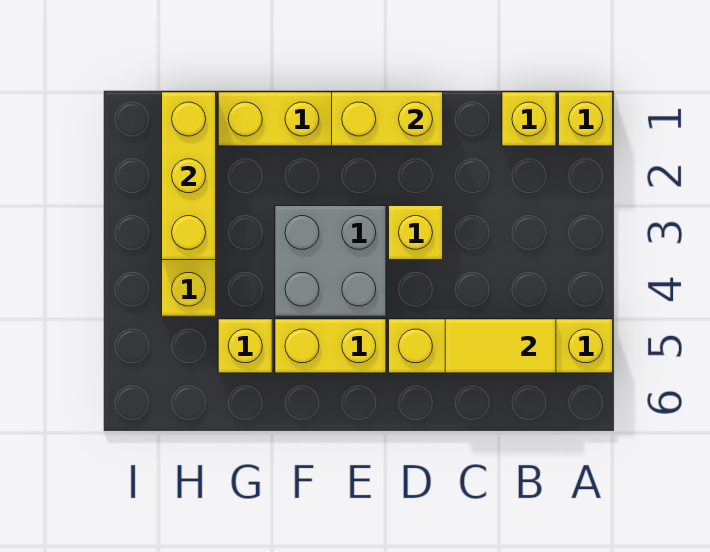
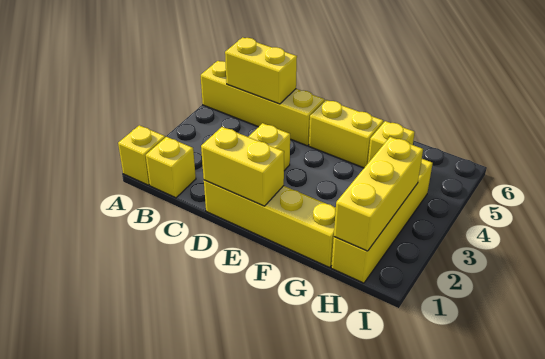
yellow tile B5:C5 level 2 -> yellow brick B5:C5 level 2
grey brick E3:F4 level 1 -> none

